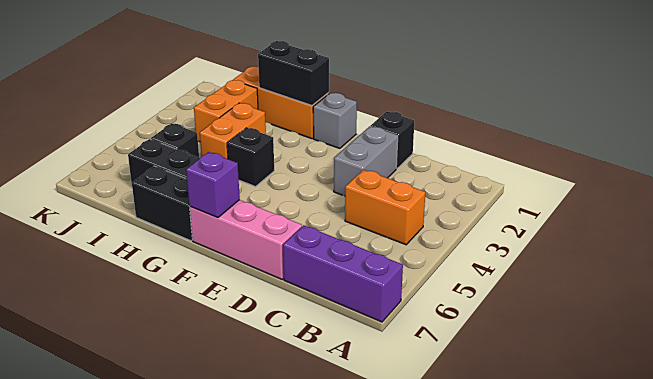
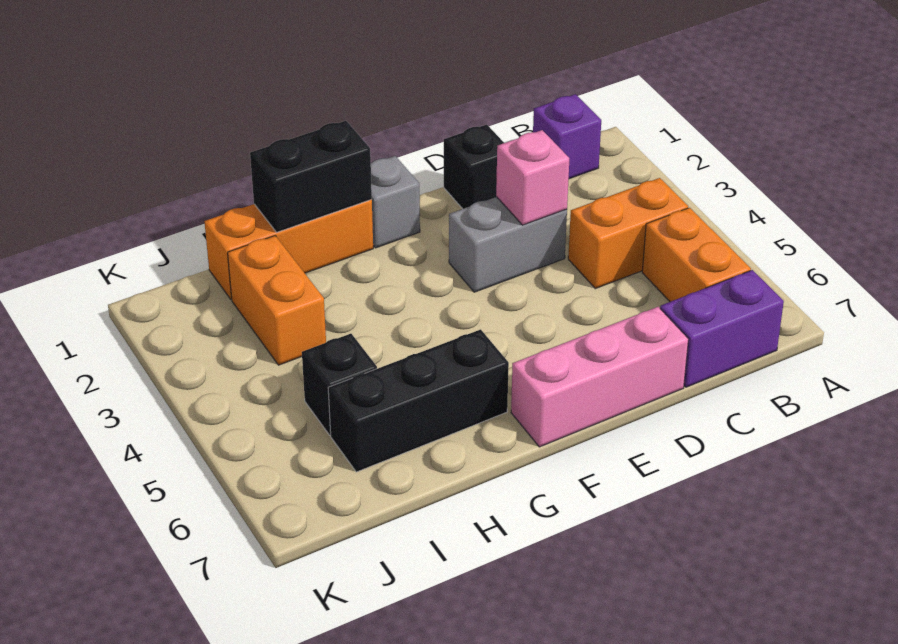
purple brick A7:C7 level 1 -> purple brick B7:C7 level 1
grey brick D2:D3 level 1 -> grey brick D3:E3 level 1
none -> pink brick D3 level 2
purple brick F7 level 2 -> purple brick B1 level 1
black brick G4 level 1 -> none
black brick G7:H7 level 1 -> none
orange brick H3:H4 level 1 -> orange brick B5:B6 level 1

